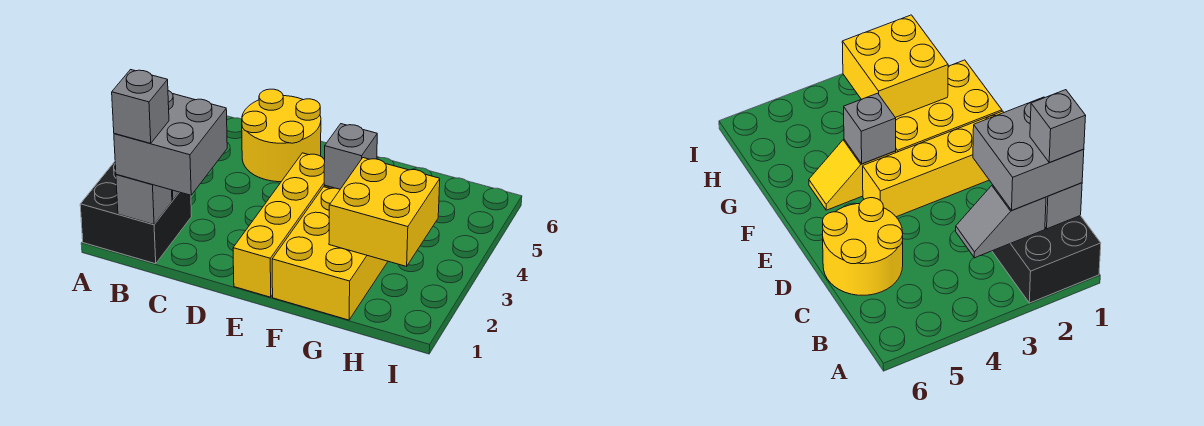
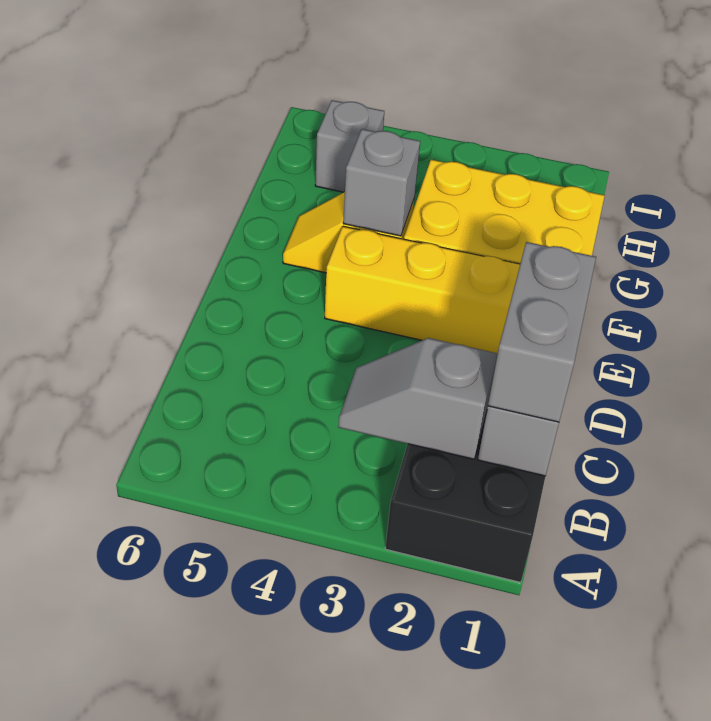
grey brick B1:C2 level 3 -> grey brick B1:C1 level 3
grey brick B1 level 4 -> grey brick H5 level 1
yellow round brick C5:D6 level 1 -> none
yellow brick G2:H3 level 2 -> none

